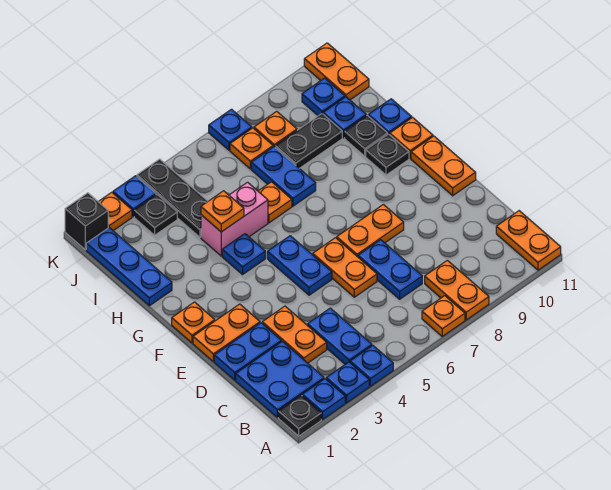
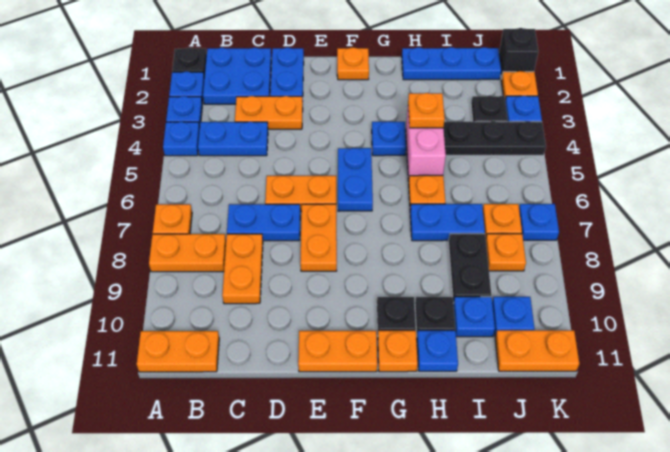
orange plate E1:E2 level 1 -> orange plate C8:C9 level 1
blue plate E5:F5 level 1 -> blue plate F5:F6 level 1

